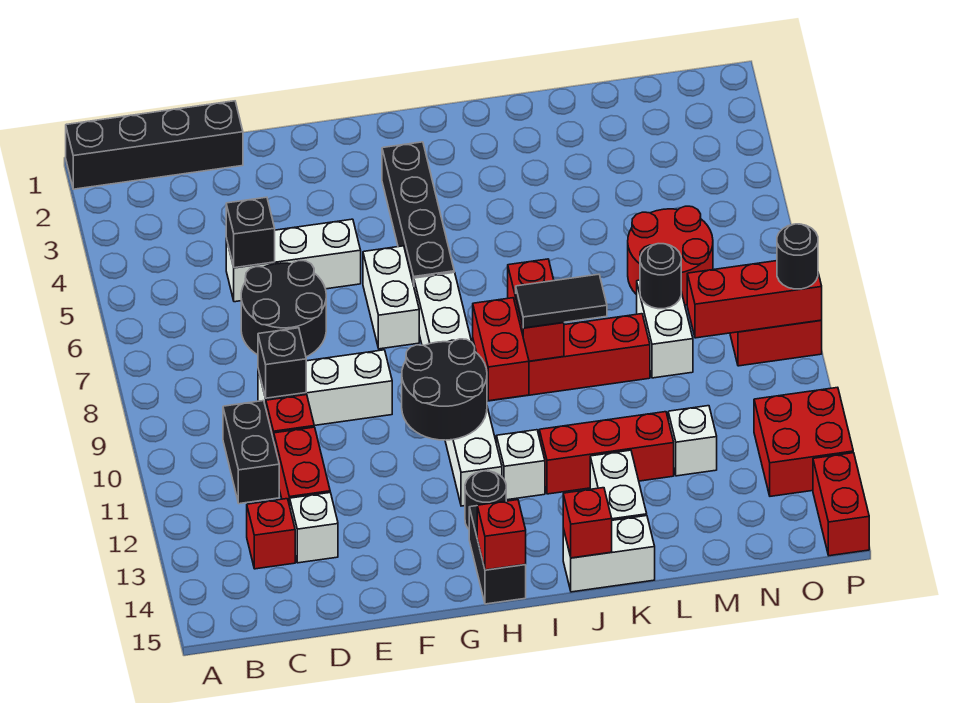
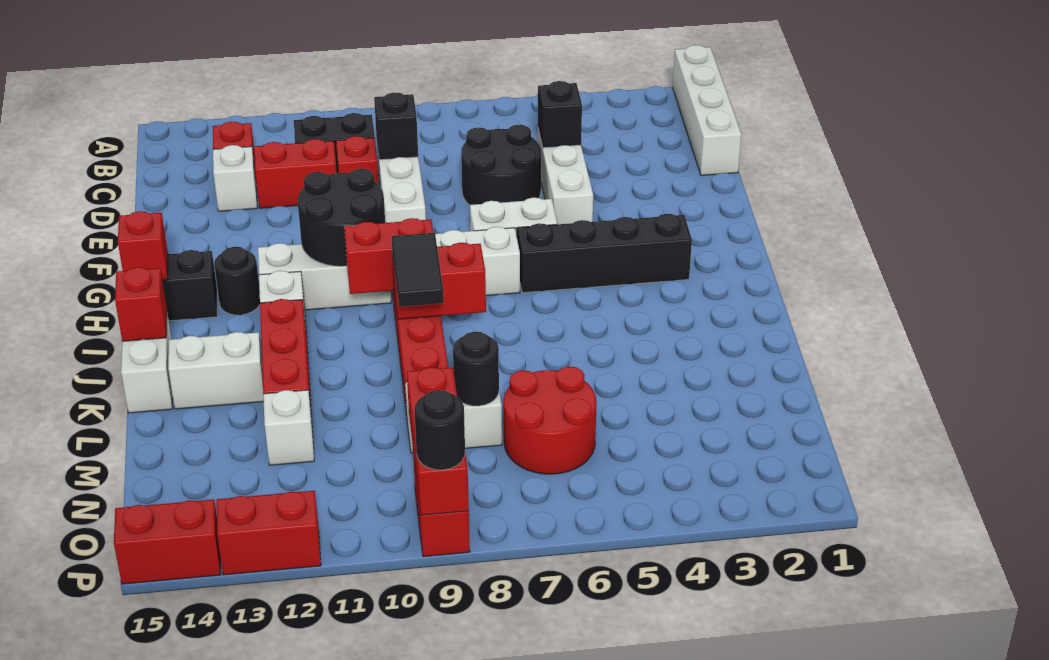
black brick A1:D1 level 1 -> white brick A1:D1 level 1
red brick O12:P13 level 1 -> red brick P12:P13 level 1

